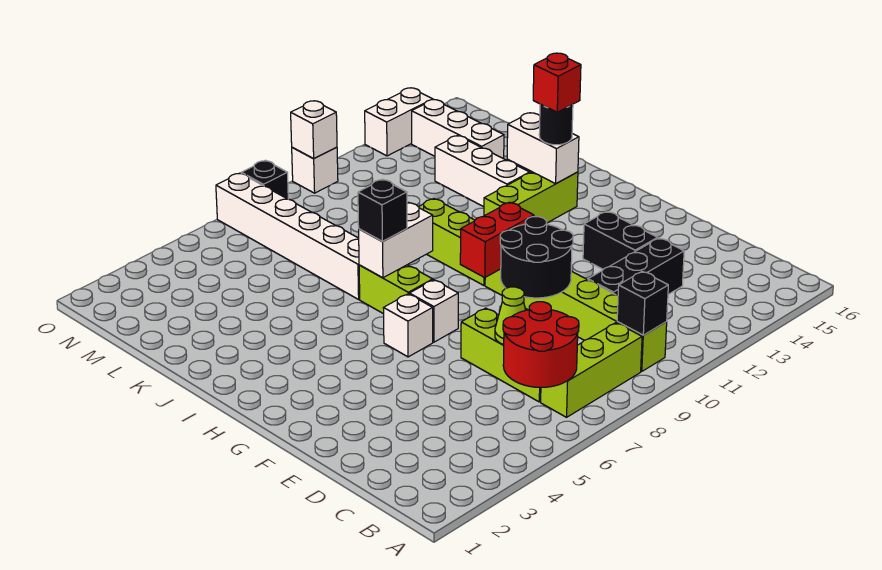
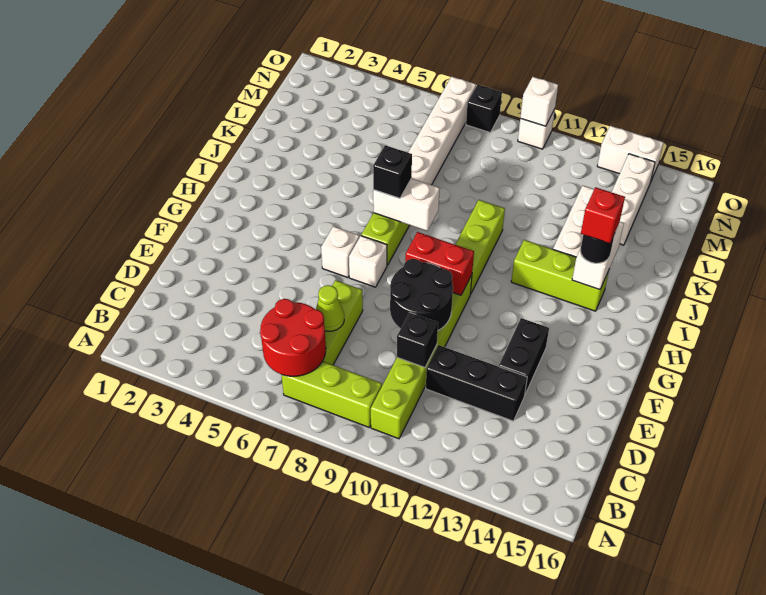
black brick B10 level 2 -> black brick D10 level 2

